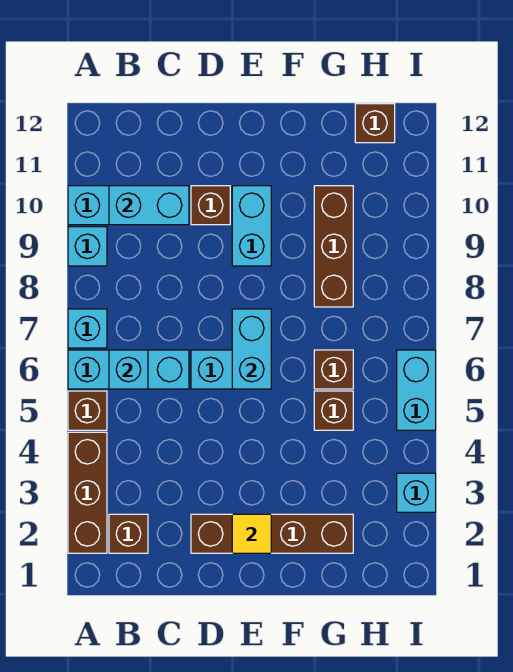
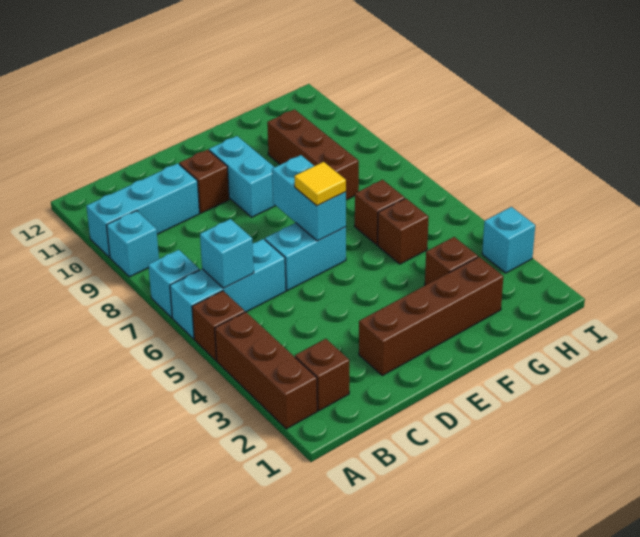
cyan brick B10:C10 level 2 -> none
yellow tile E2 level 2 -> yellow tile E6 level 3
brown brick H12 level 1 -> brown brick G3 level 1
cyan brick I5:I6 level 1 -> none

